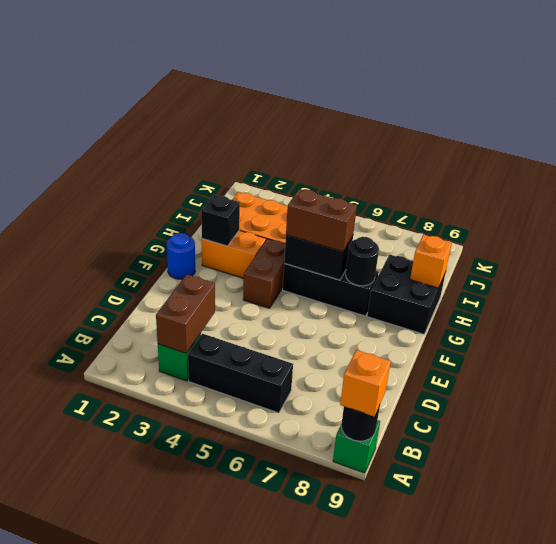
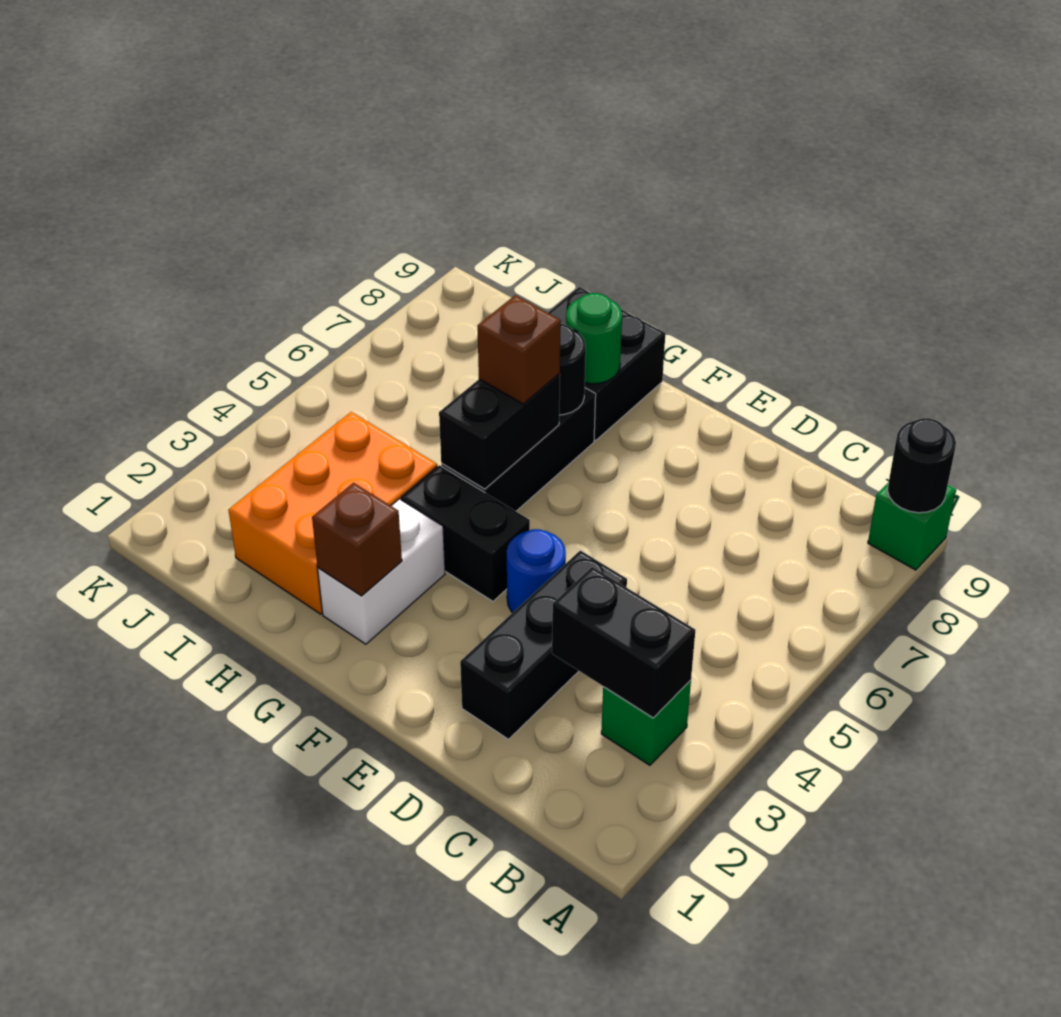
orange brick A9 level 3 -> none
brown brick B3:C3 level 2 -> black brick B3:C3 level 2
black brick B4:B6 level 1 -> black brick D2:D4 level 1
blue round brick F1 level 1 -> blue round brick E4 level 1
brown brick F4:G4 level 1 -> black brick F4:G4 level 1
orange brick G2:G3 level 1 -> white brick G2:G3 level 1
black brick G2 level 2 -> brown brick G2 level 2
brown brick G5:G6 level 3 -> brown brick G6 level 3
none -> green round brick G8 level 2
orange brick H9 level 2 -> none

